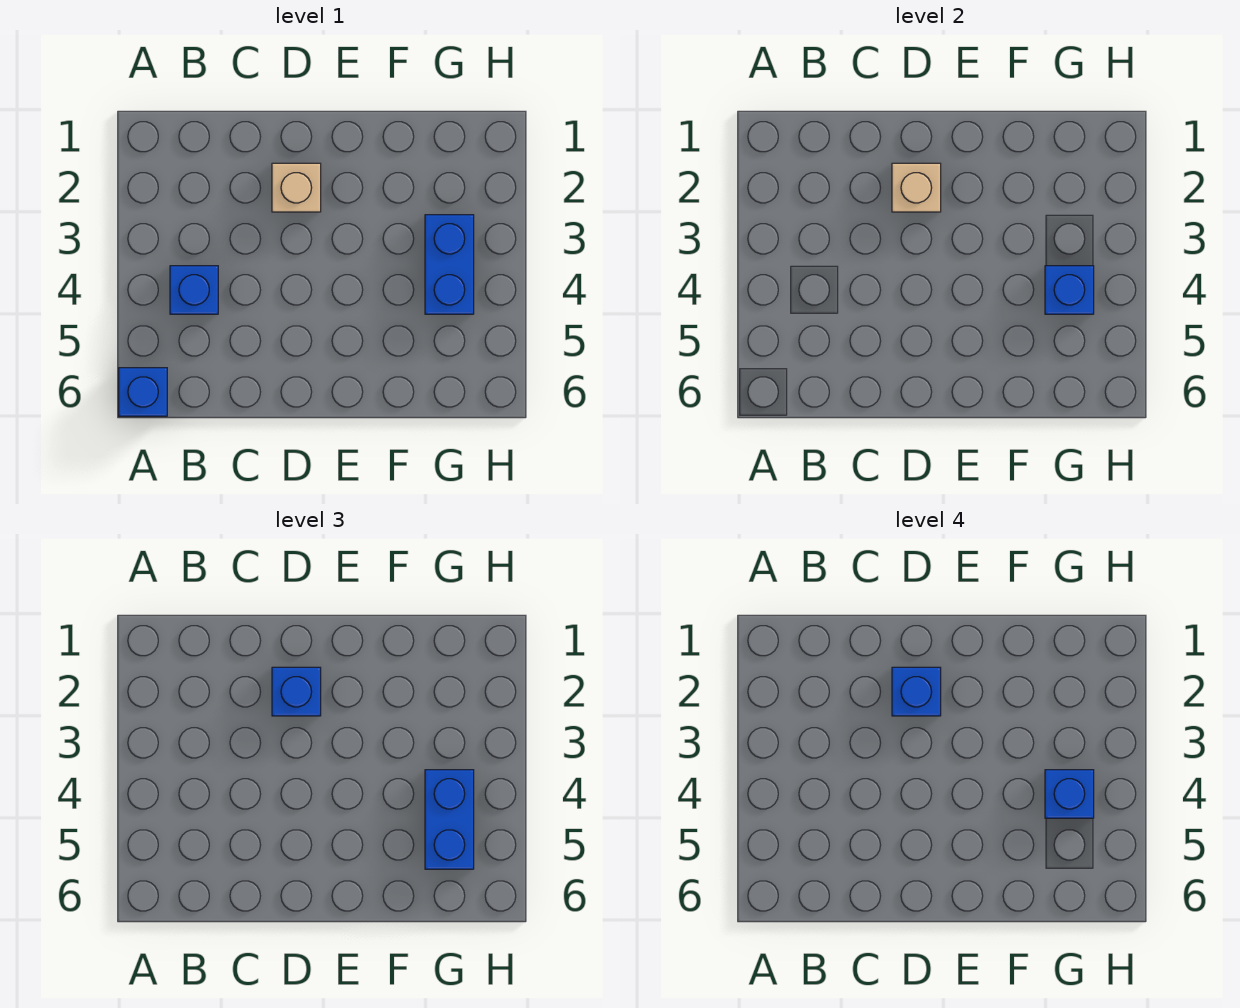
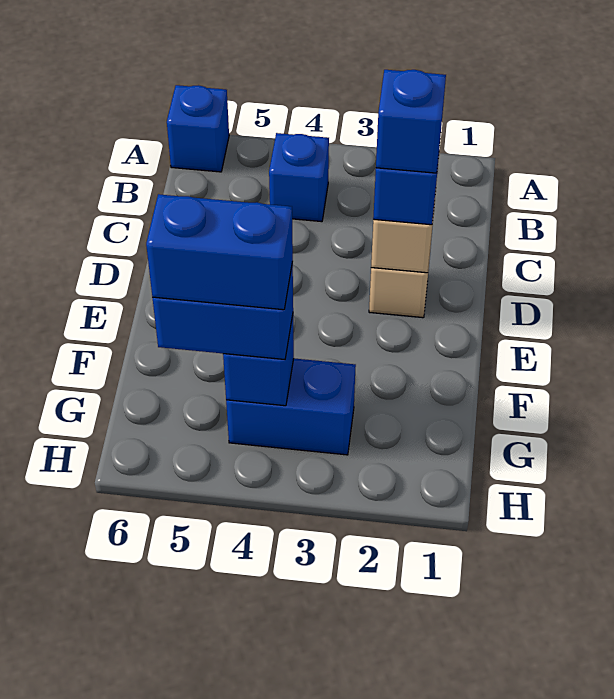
blue brick G4 level 4 -> blue brick G4:G5 level 4

